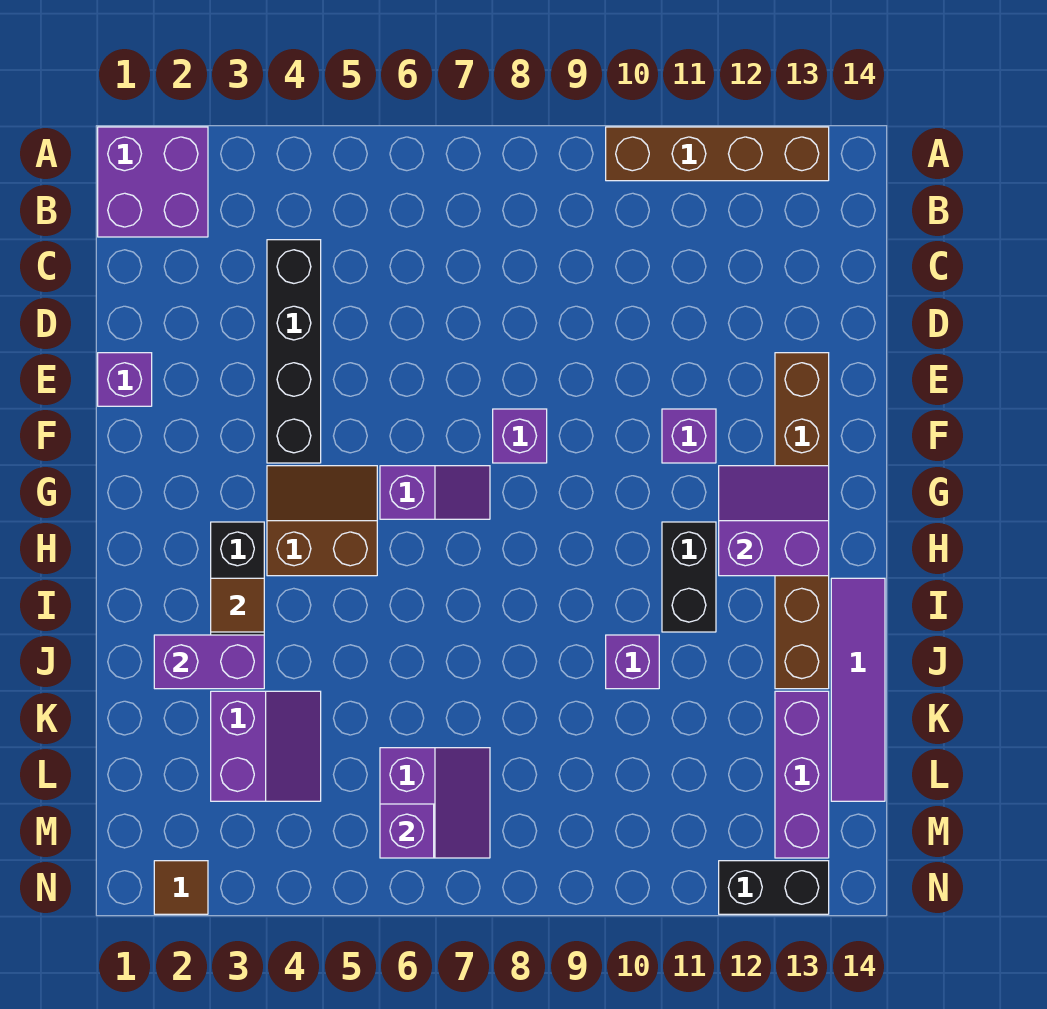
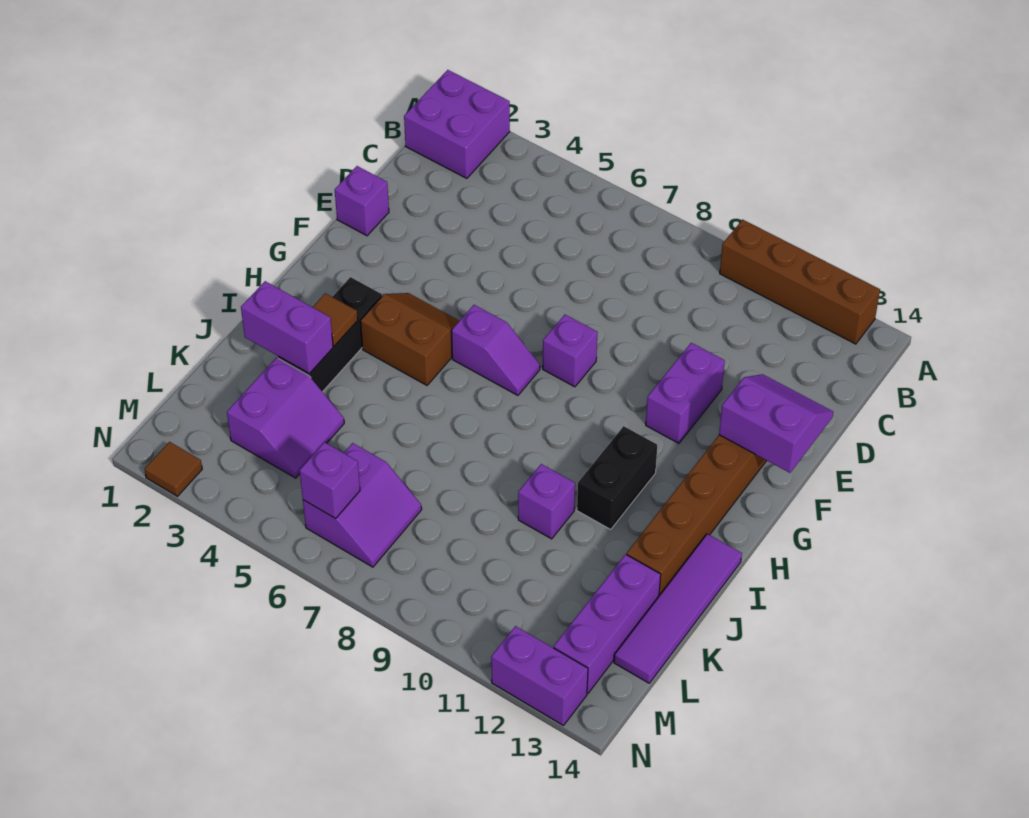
black brick C4:F4 level 1 -> none
purple brick F11 level 1 -> purple brick E11:F11 level 1
purple slope G12:H13 level 2 top H -> purple slope E13:F14 level 2 top F
black brick N12:N13 level 1 -> purple brick N12:N13 level 1

